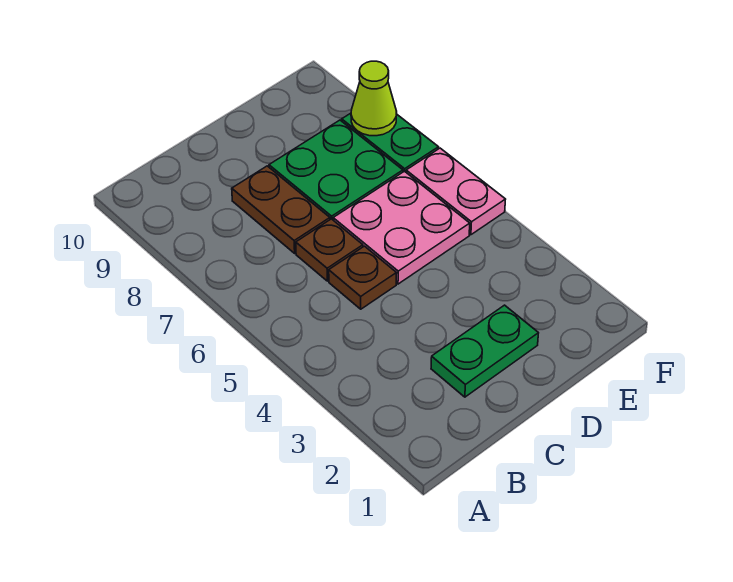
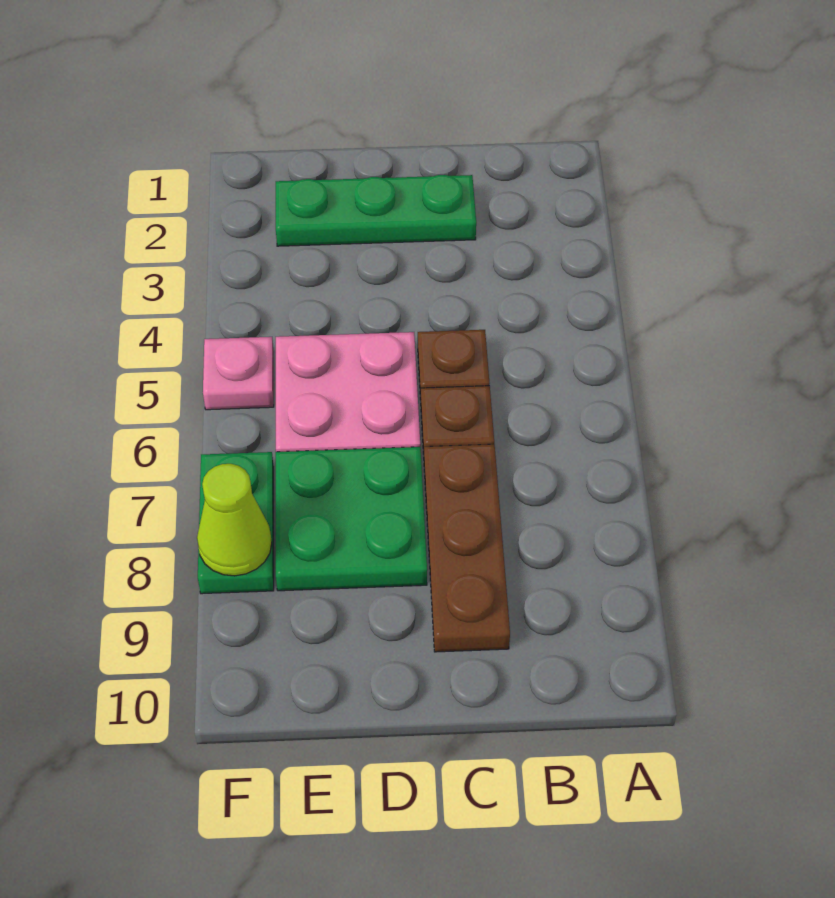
green plate C2:D2 level 1 -> green plate C2:E2 level 1
brown plate C7:C8 level 1 -> brown plate C7:C9 level 1
pink plate F5:F6 level 1 -> pink plate F5 level 1

